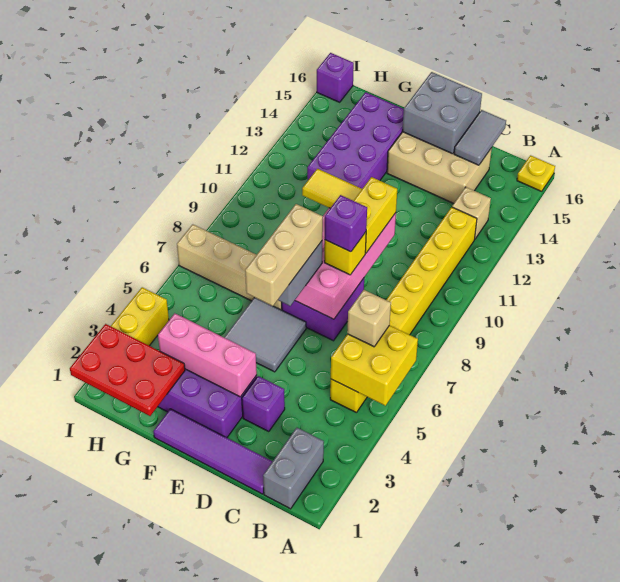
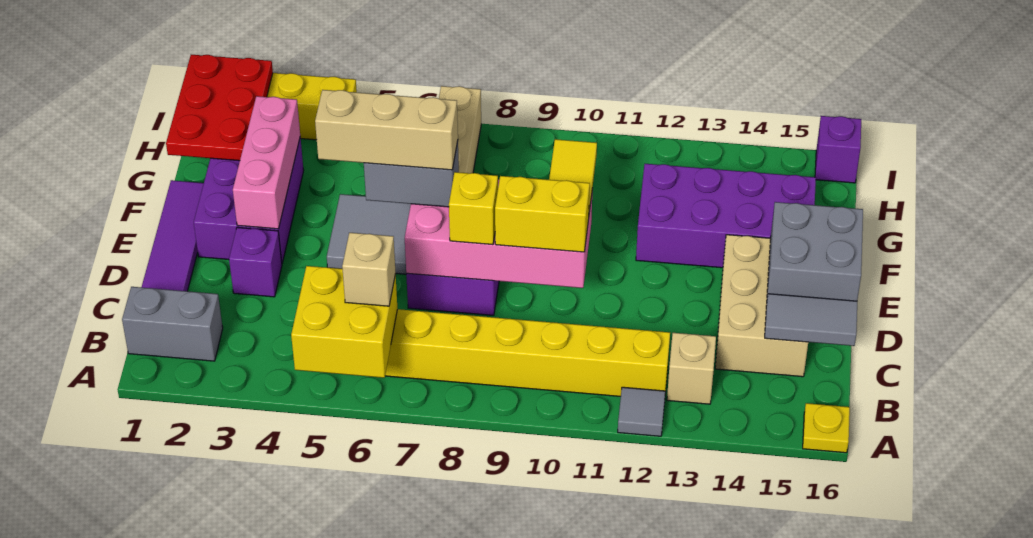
none -> grey tile A12 level 1
purple brick D8 level 4 -> none

